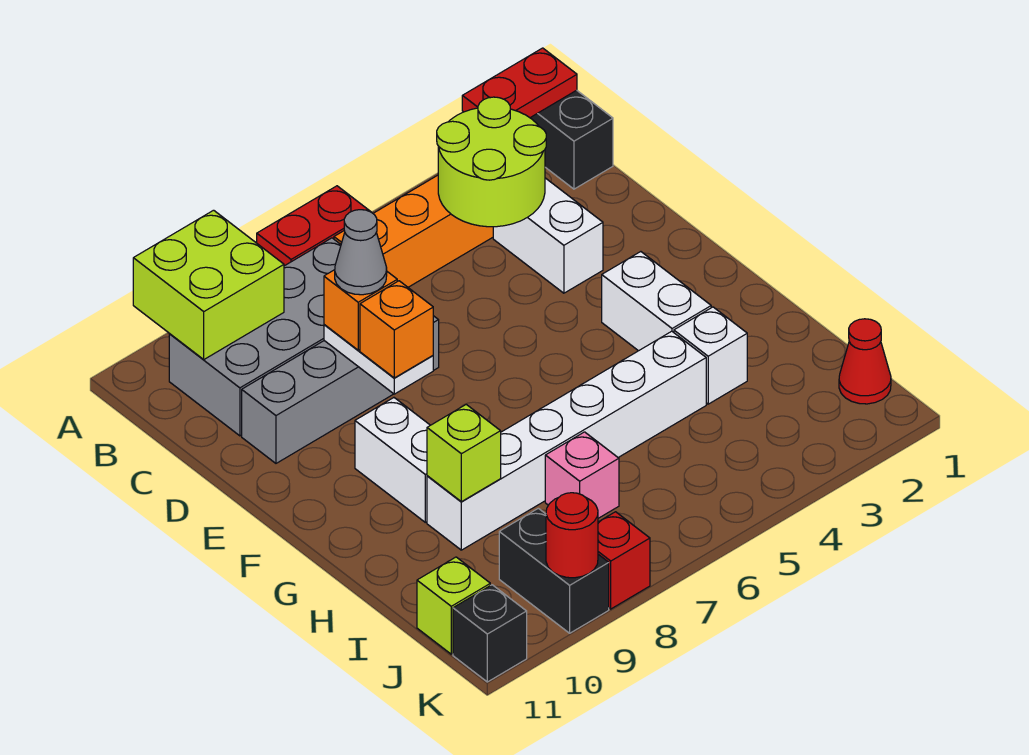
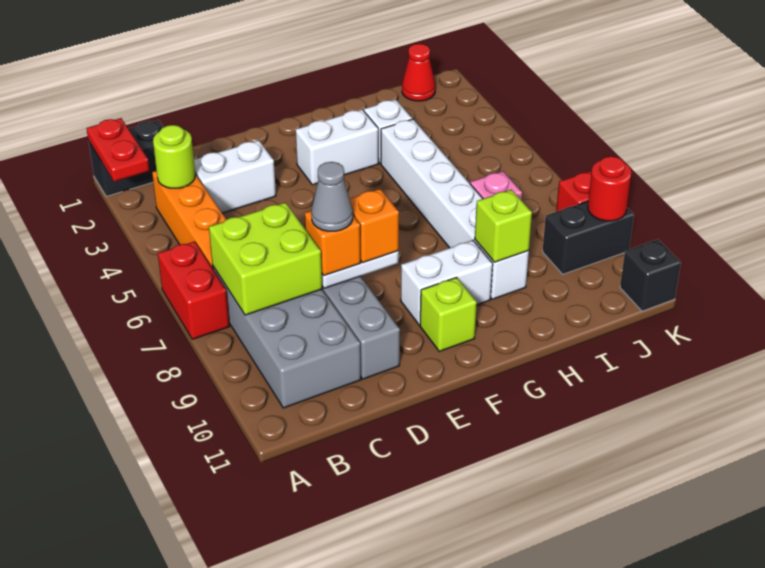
lime brick A9:B10 level 2 -> lime brick B7:C8 level 2
lime round brick B3:C4 level 2 -> lime round brick B3 level 2
lime brick J11 level 1 -> lime brick F10 level 1

